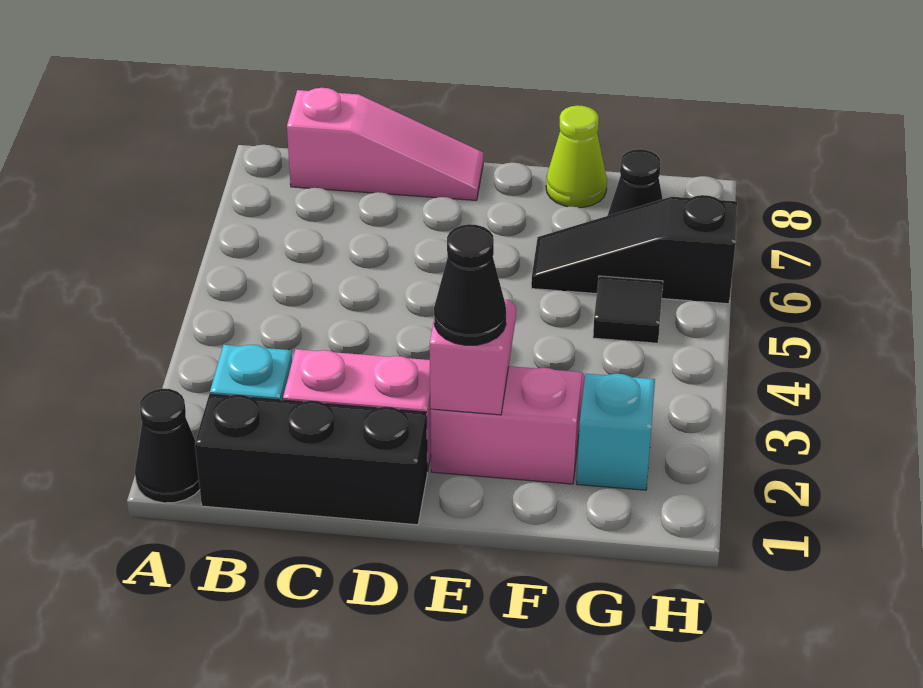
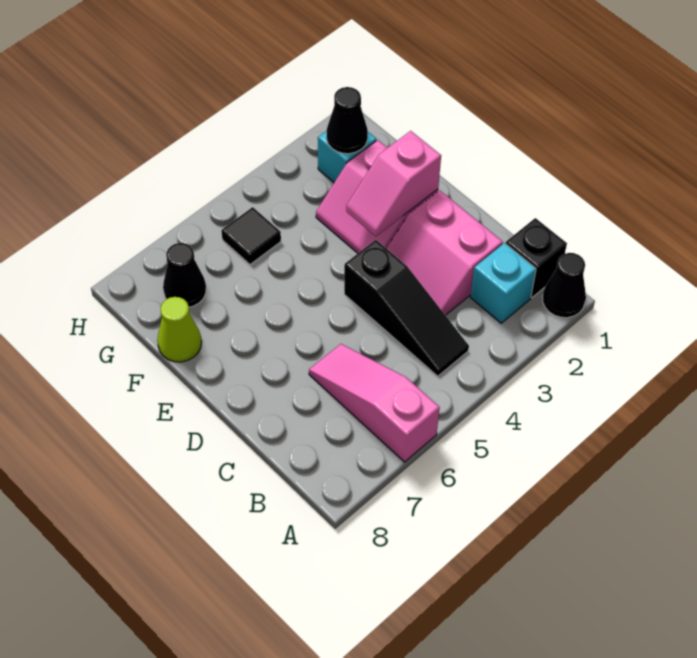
black brick B1:D1 level 1 -> black brick B1 level 1
pink slope B8:D8 level 1 top B -> pink slope A6:C6 level 1 top A
black cone E2 level 3 -> black cone G2 level 2
black slope F6:H6 level 1 top H -> black slope B4:D4 level 1 top D

